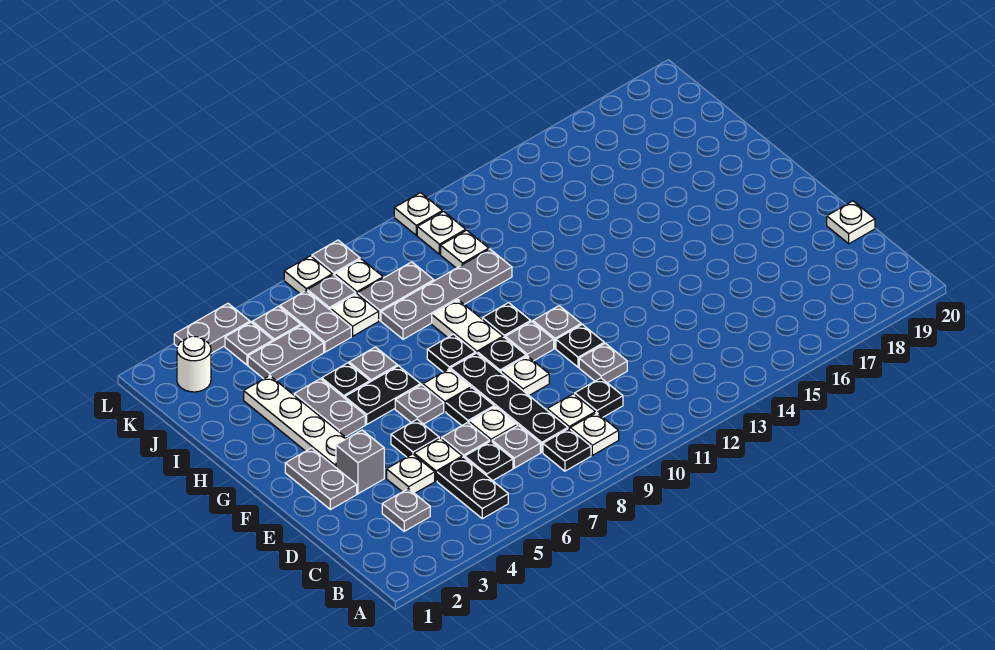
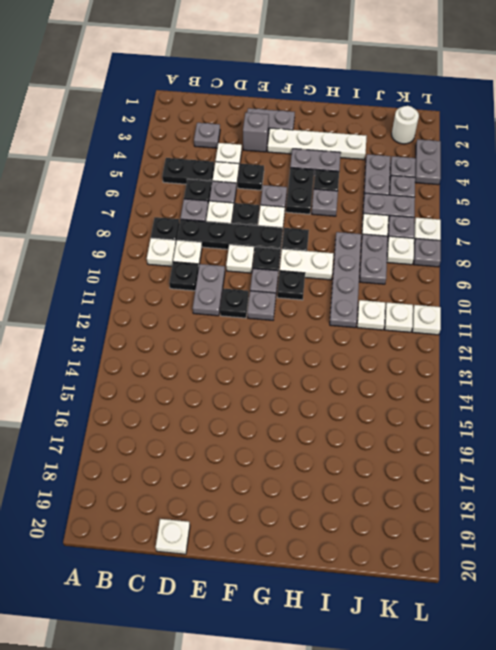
grey plate D11 level 1 -> grey plate D10:D11 level 1

